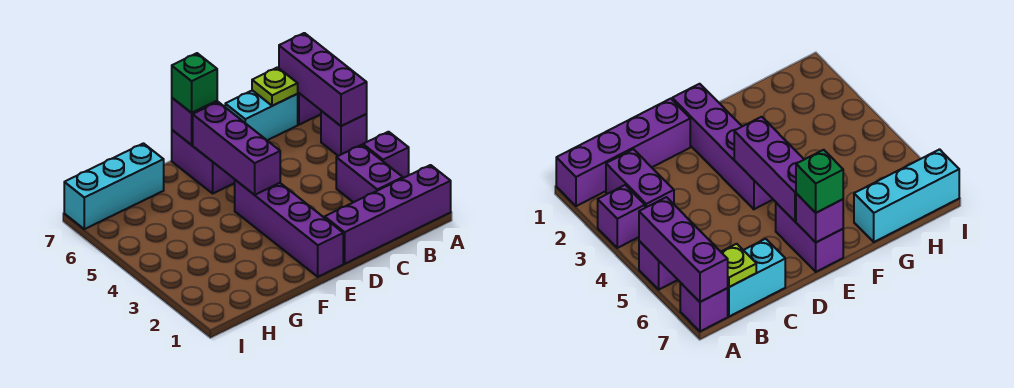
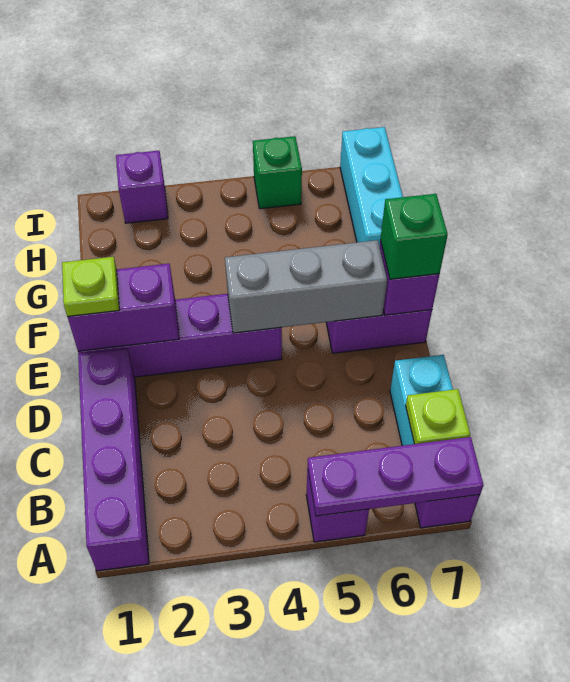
purple brick A3 level 1 -> purple brick I2 level 1
purple brick A5:A7 level 2 -> purple plate A5:A7 level 2
purple brick B2:B3 level 1 -> purple brick E1:E2 level 2
none -> lime plate E1 level 3
purple brick E4:E6 level 2 -> grey brick E4:E6 level 2
none -> green brick I5 level 1

